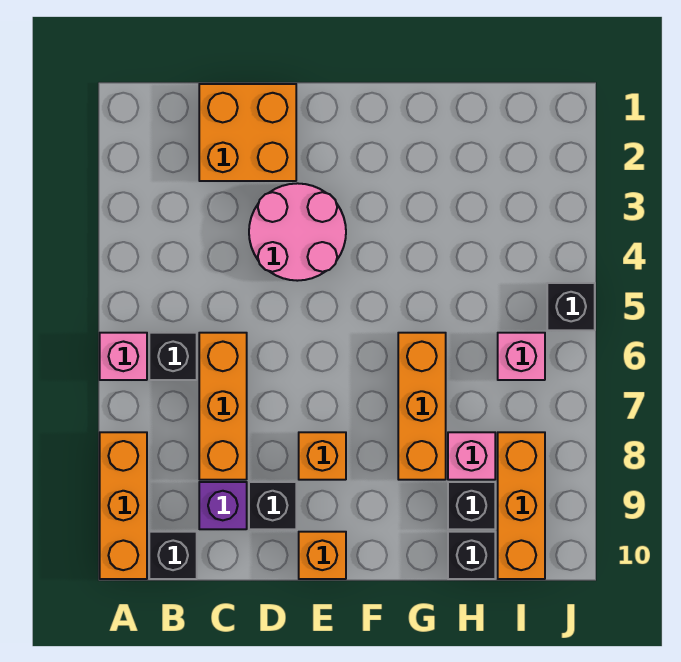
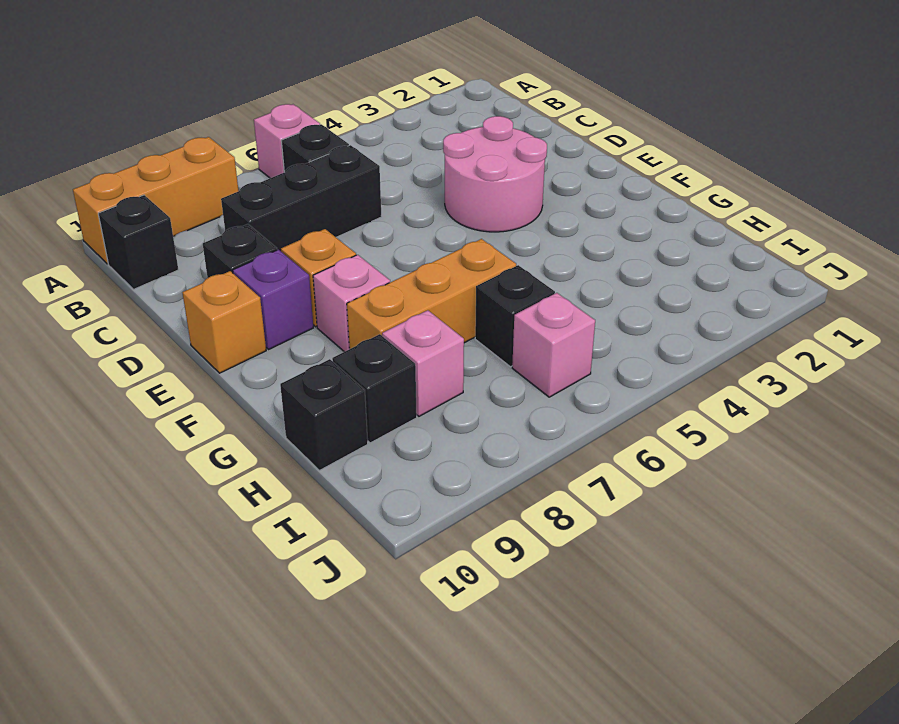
orange brick C1:D2 level 1 -> none
orange brick C6:C8 level 1 -> black brick C6:C8 level 1
purple brick C9 level 1 -> purple brick E9 level 1
none -> pink brick F8 level 1
orange brick I8:I10 level 1 -> none
black brick J5 level 1 -> black brick H6 level 1

